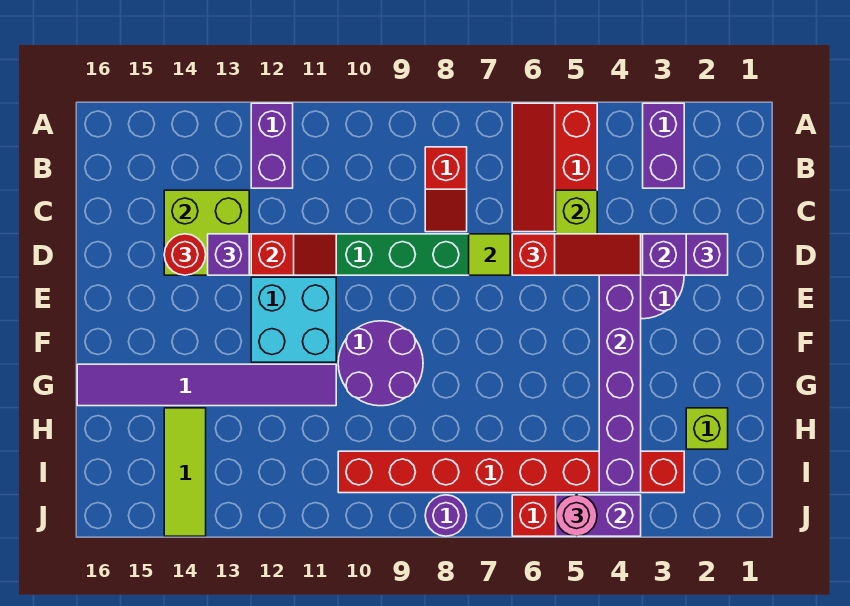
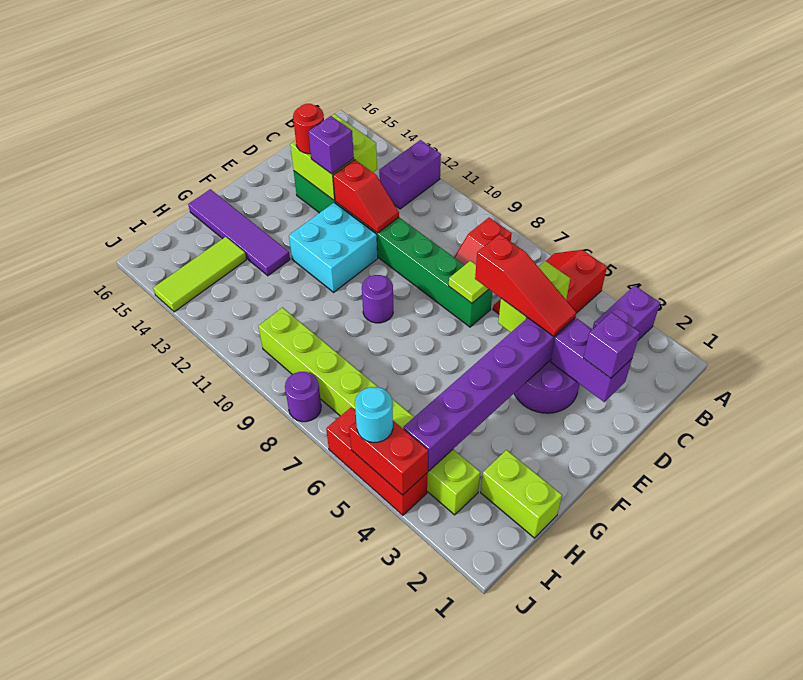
purple round brick F9:G10 level 1 -> purple round brick F9 level 1
purple tile G11:G16 level 1 -> purple tile G13:G16 level 1
lime brick H2 level 1 -> lime brick H1:H2 level 1
red brick I3:I10 level 1 -> lime brick I3:I10 level 1
purple brick J4:J5 level 2 -> red brick J4:J5 level 2
pink round brick J5 level 3 -> cyan round brick J5 level 3

